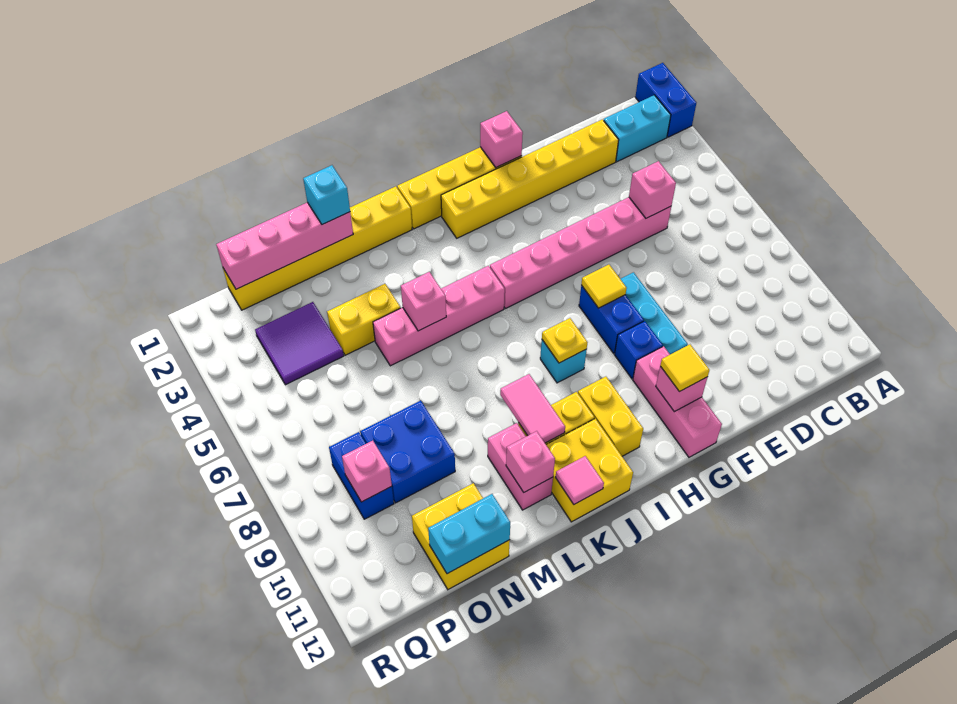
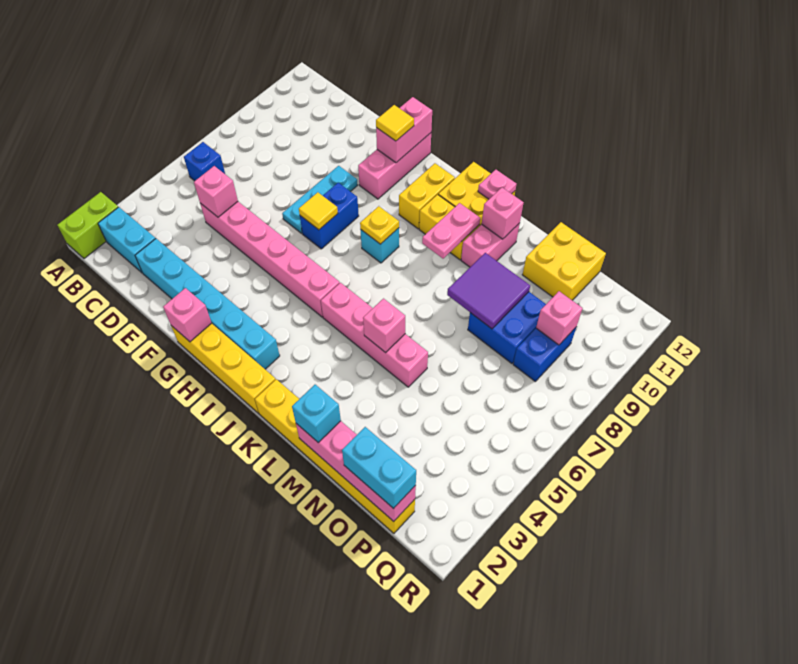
blue brick A1:A2 level 1 -> lime brick A1:A2 level 1
yellow brick D2:I2 level 1 -> cyan brick D2:I2 level 1
blue brick G9 level 1 -> blue brick B6 level 1
pink brick G11 level 2 -> pink brick G11:G12 level 2
pink tile K9:K10 level 2 -> pink plate K9:K10 level 2
pink tile K12 level 2 -> pink plate K12 level 2
yellow brick M4:N4 level 1 -> none
cyan brick N12:O12 level 2 -> cyan brick O1:P1 level 3
purple tile O3:P4 level 1 -> purple tile M8:N9 level 2

